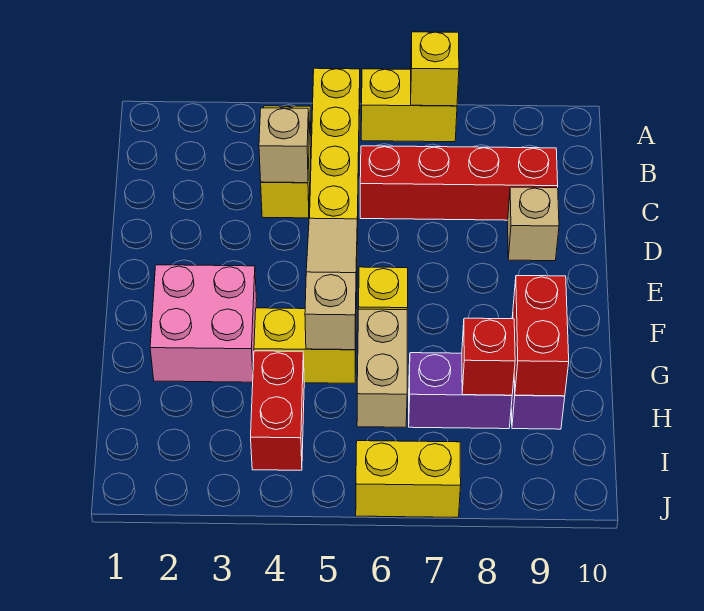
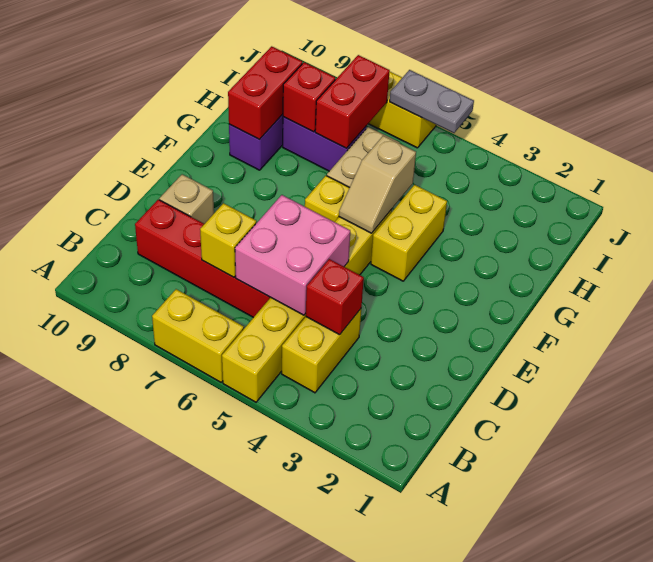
yellow brick A7 level 2 -> yellow brick C7 level 2
tan brick C4 level 2 -> red brick C4 level 2
tan slope E5:G5 level 2 top G -> tan slope F5:G5 level 2 top G
pink brick F2:G3 level 1 -> pink brick C5:D6 level 2
yellow brick G4:G5 level 1 -> yellow brick F4:G4 level 1
red brick H4:I4 level 1 -> red brick H7:I7 level 2
none -> grey plate J5:J6 level 2

